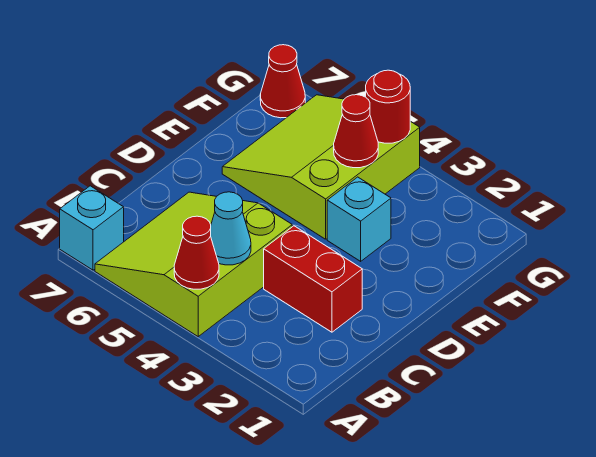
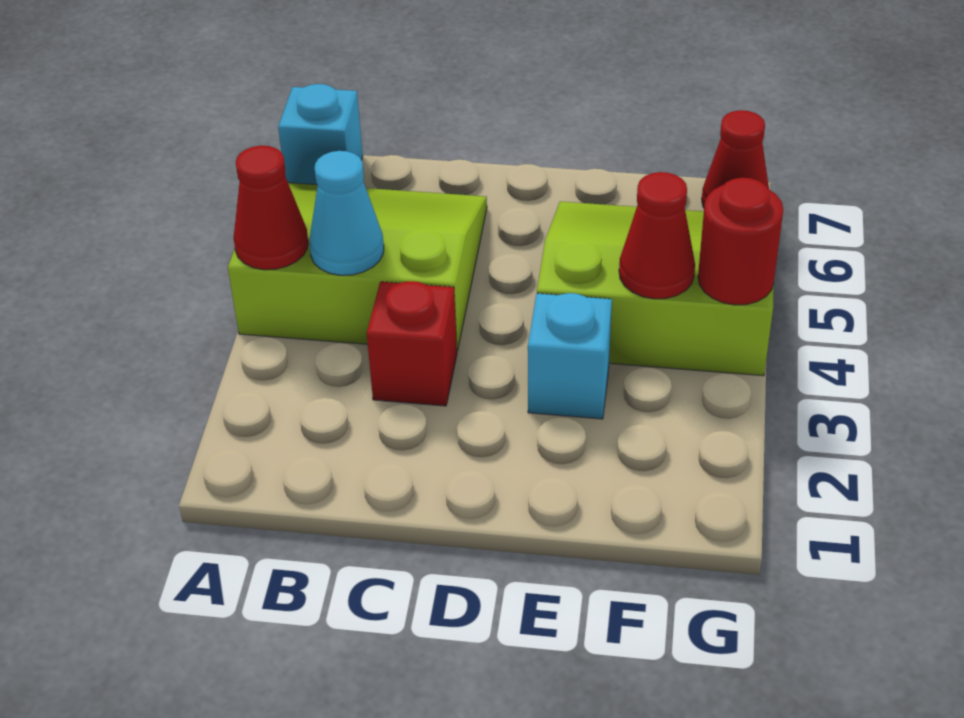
red brick C2:C3 level 1 -> red brick C3 level 1

